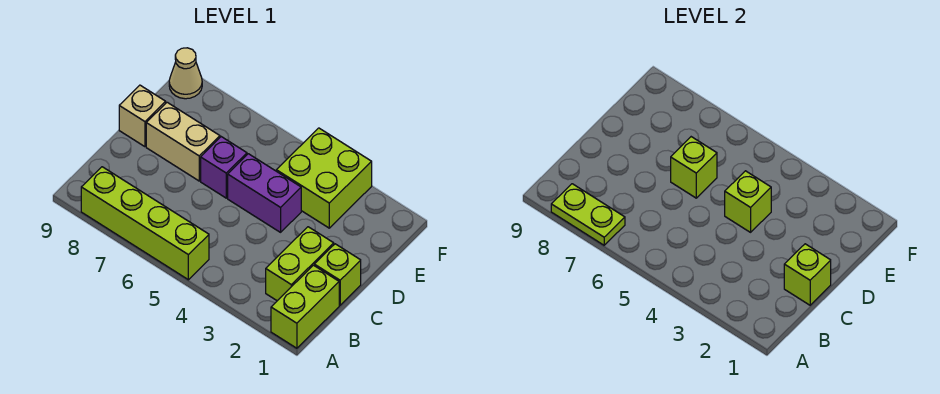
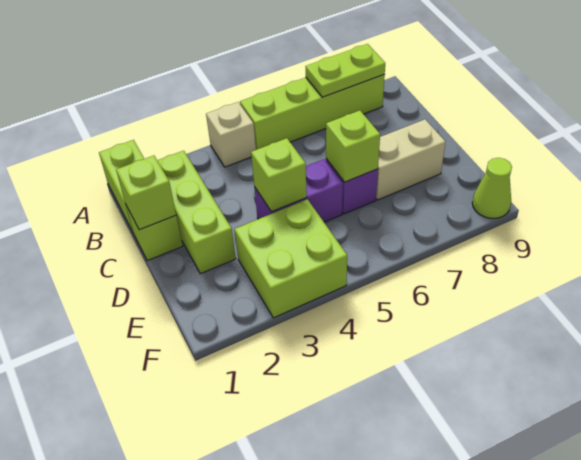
lime brick B2:C2 level 1 -> lime brick B2:D2 level 1
tan brick D9 level 1 -> tan brick A4 level 1
tan cone F9 level 1 -> lime cone F9 level 1

